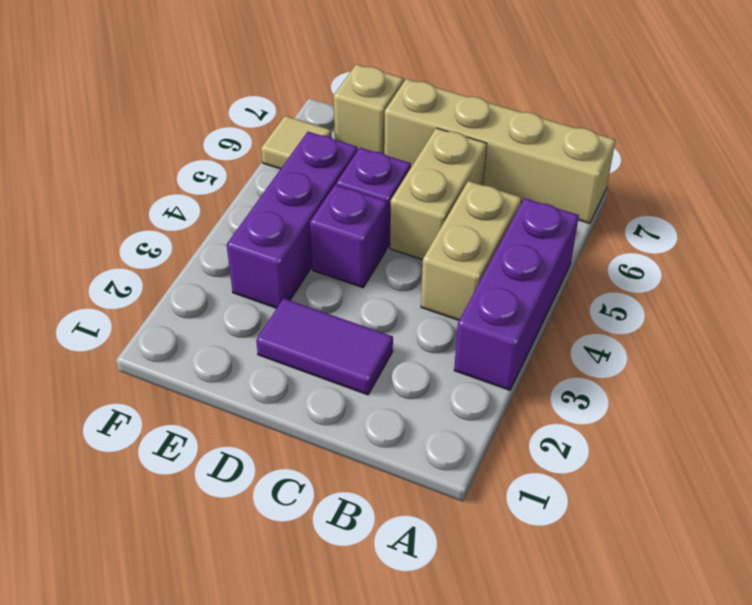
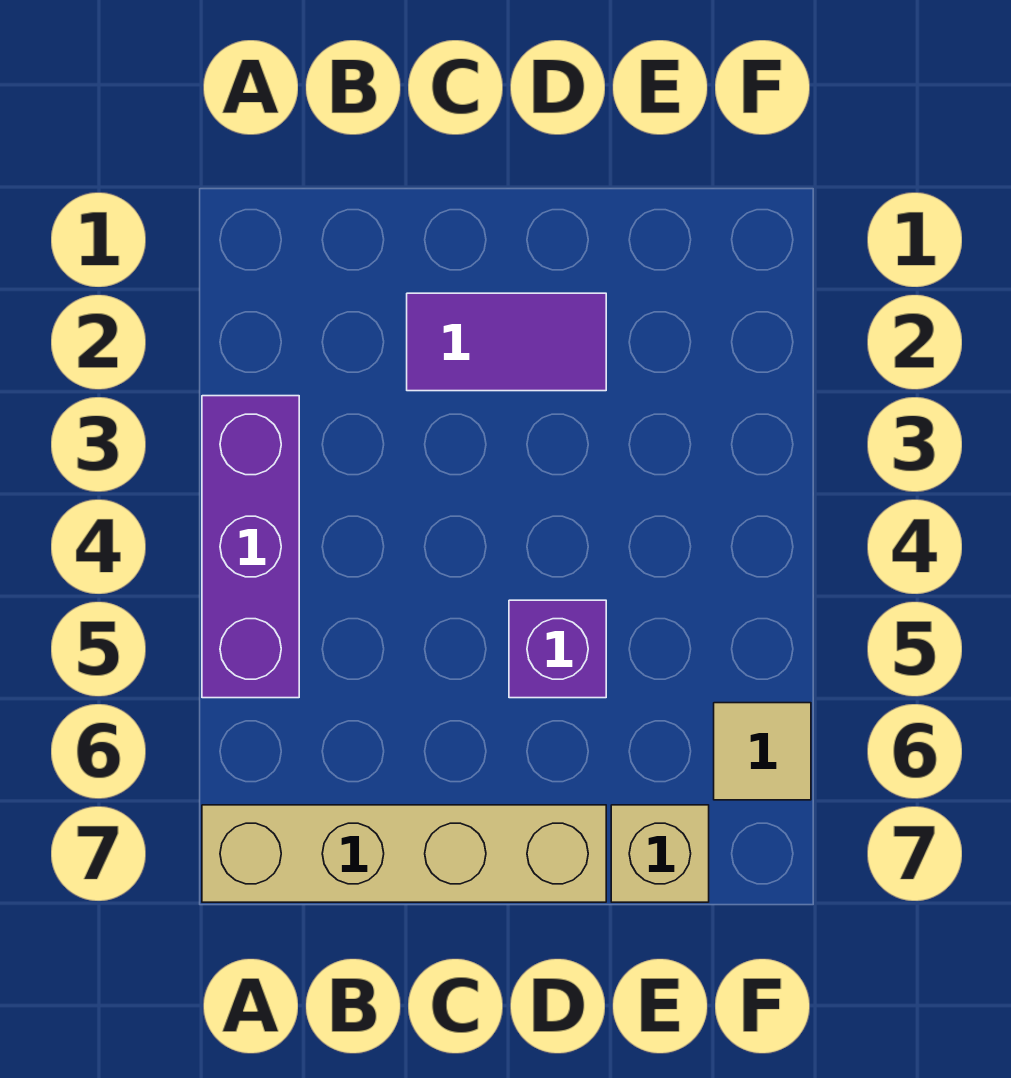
tan brick B4:B5 level 1 -> none
tan brick C5:C6 level 1 -> none
purple brick D4 level 1 -> none
purple brick E3:E5 level 1 -> none

